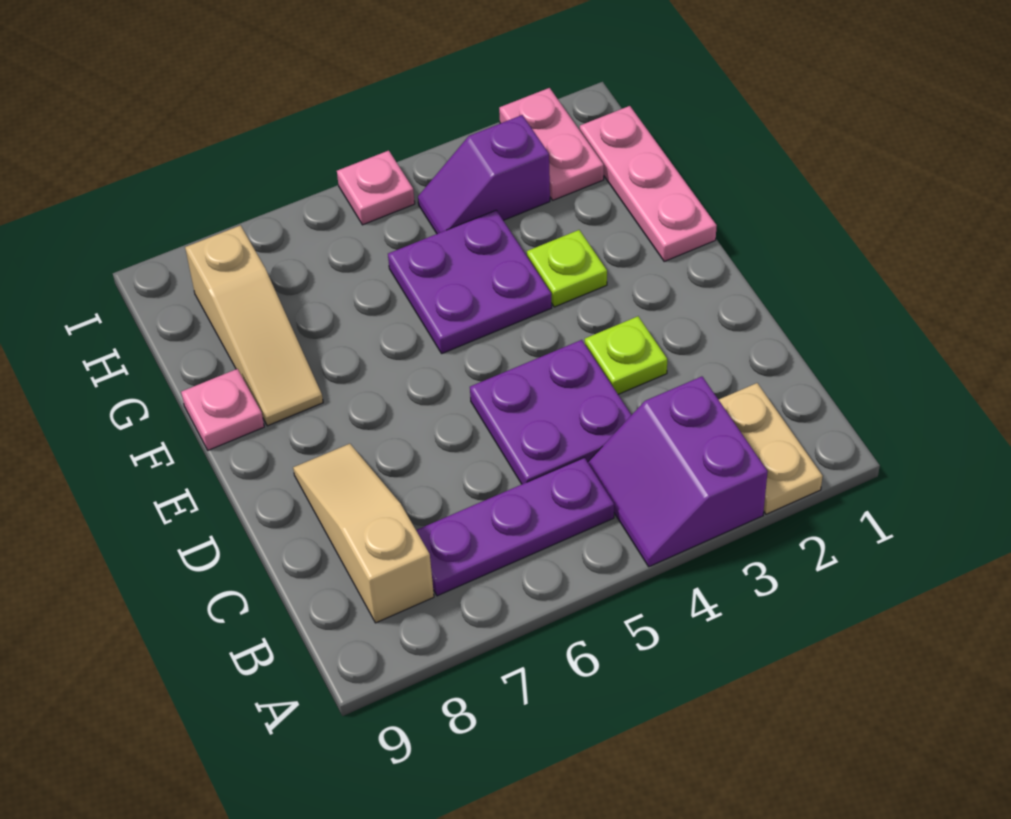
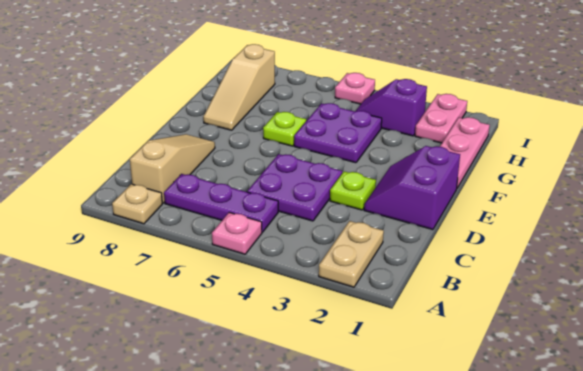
purple slope A3:B4 level 1 top 3 -> purple slope D1:E2 level 1 top 1
none -> tan plate A8 level 1
lime plate F3 level 1 -> lime plate F6 level 1
pink plate F9 level 1 -> pink plate A5 level 1

